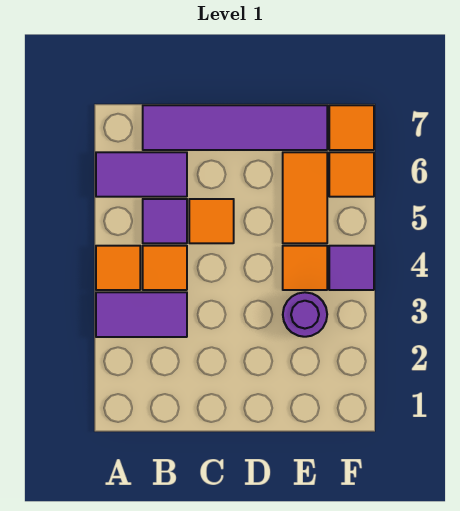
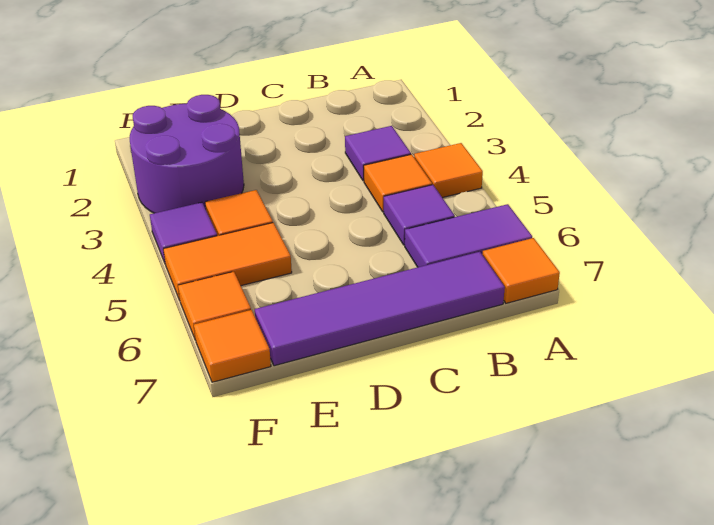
purple tile A3:B3 level 1 -> purple tile B3 level 1
orange tile C5 level 1 -> orange tile A7 level 1
purple round brick E3 level 1 -> purple round brick E2:F3 level 1
orange tile E5:E6 level 1 -> orange tile E5:F5 level 1

